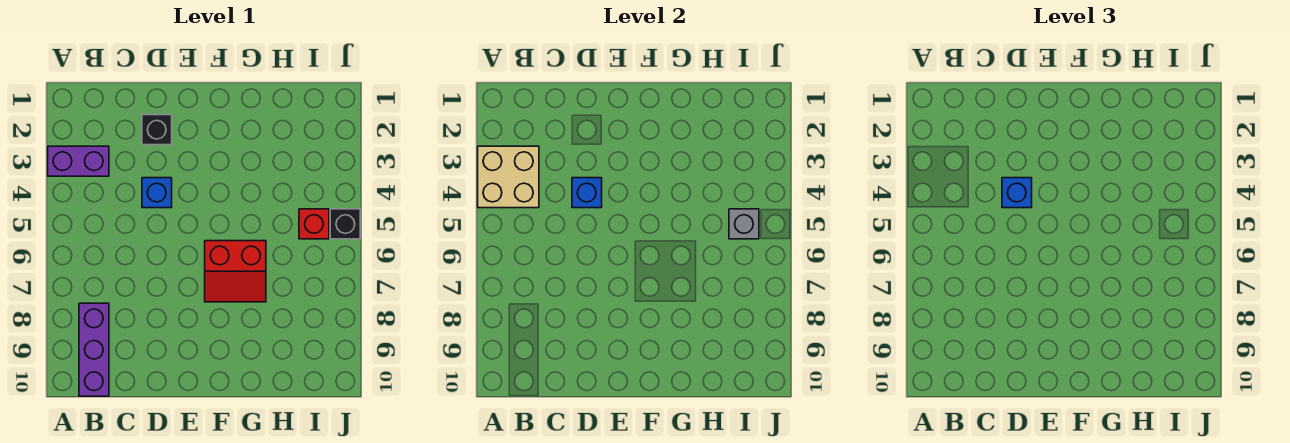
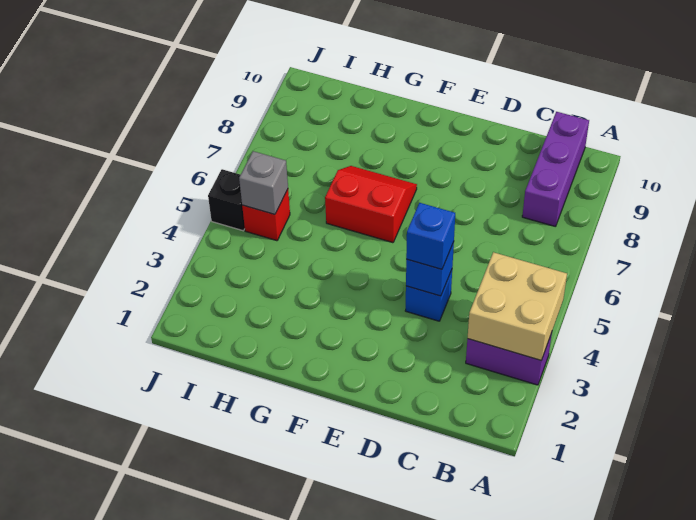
black brick D2 level 1 -> none

